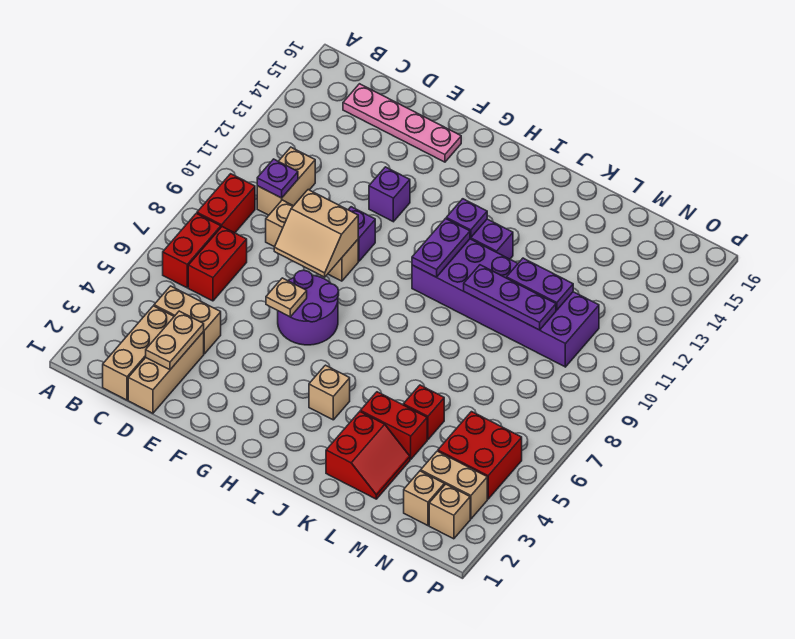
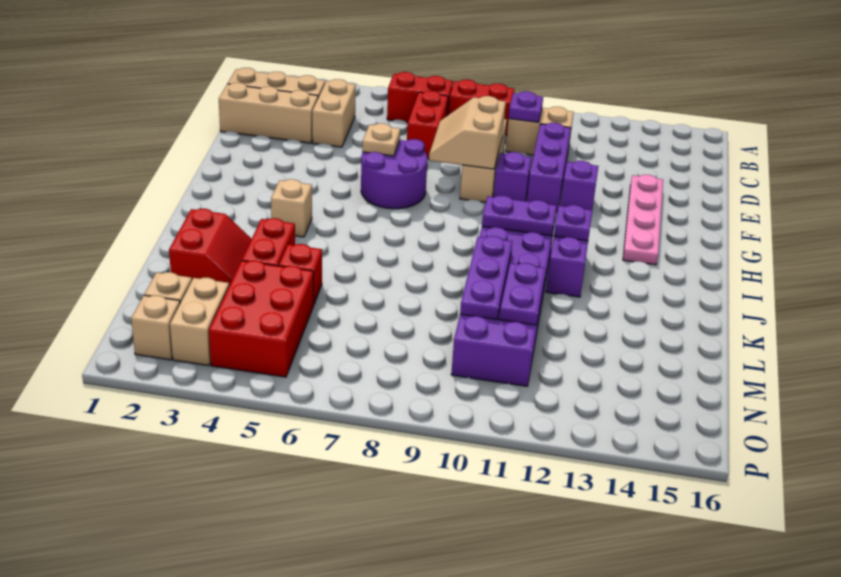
red brick C6:C7 level 1 -> red brick C7:D7 level 1
pink plate C15:F15 level 1 -> pink plate E14:H14 level 1
tan plate D2:D3 level 2 -> none
none -> purple brick D11:F11 level 1
red slope K2:L3 level 1 top K -> red slope K2:L3 level 1 top 2
red brick N4:O5 level 1 -> red brick M4:O5 level 1

